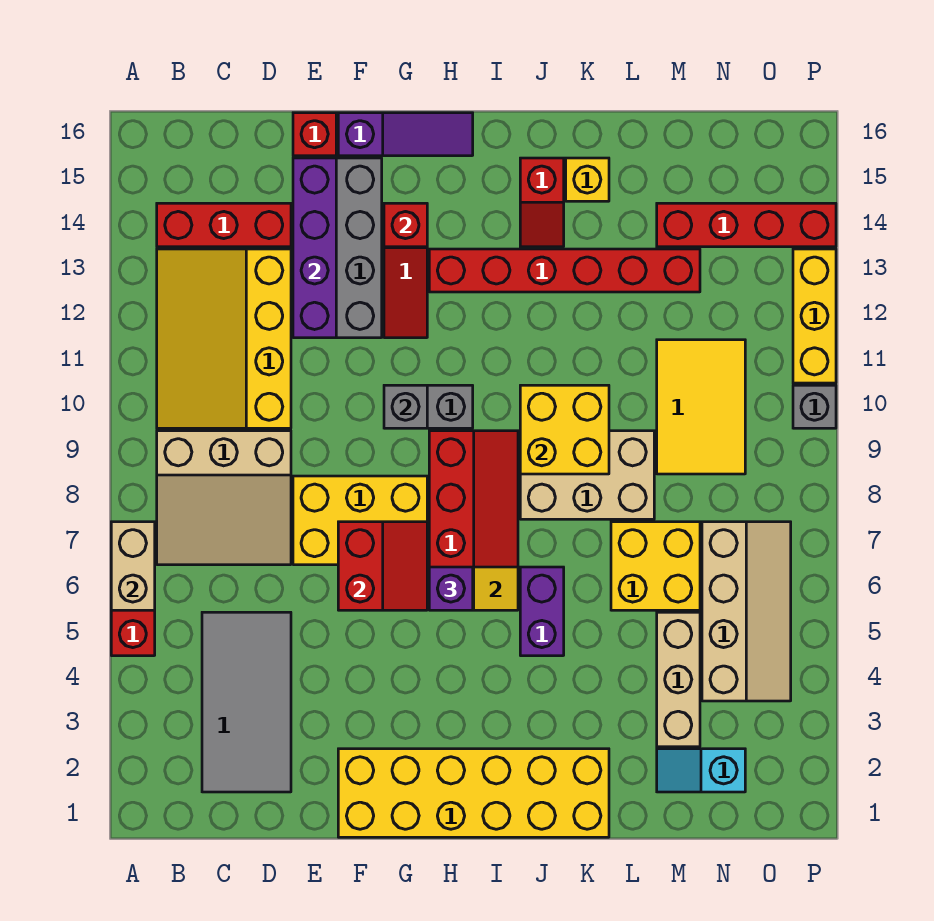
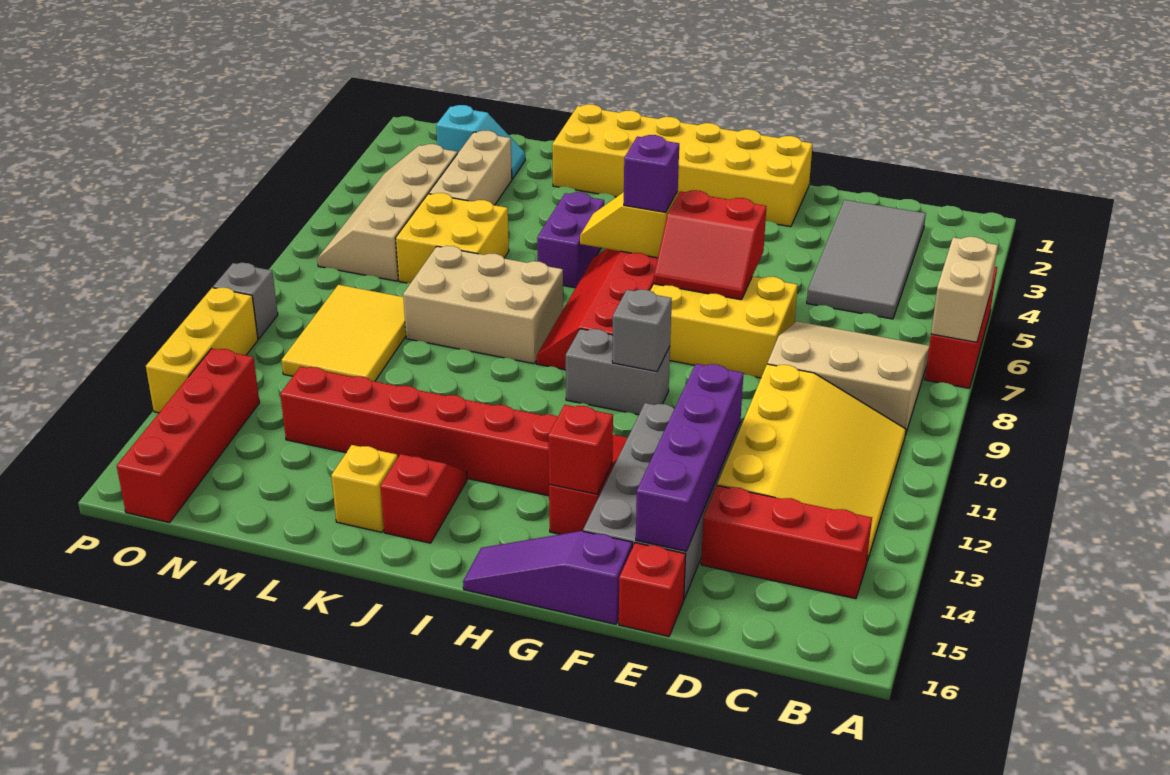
red slope F6:G7 level 2 top F -> red slope F6:G7 level 2 top 6
yellow brick J9:K10 level 2 -> none
red brick M14:P14 level 1 -> red brick O13:O16 level 1

